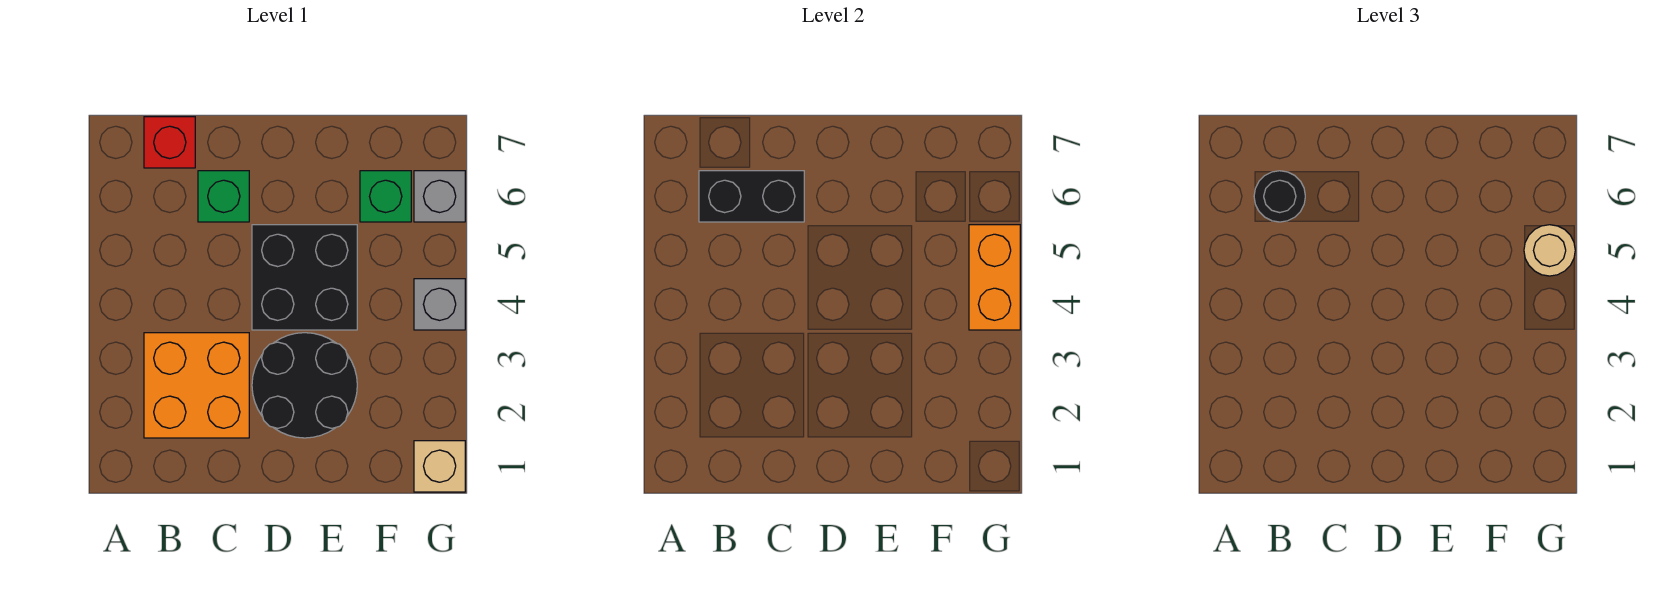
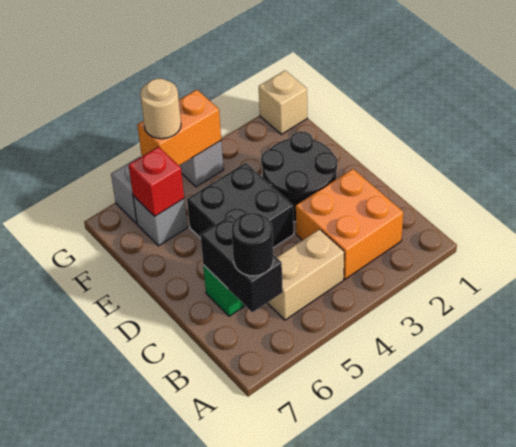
none -> tan brick B4:B5 level 1
red brick B7 level 1 -> red brick F6 level 2
green brick F6 level 1 -> grey brick F6 level 1

